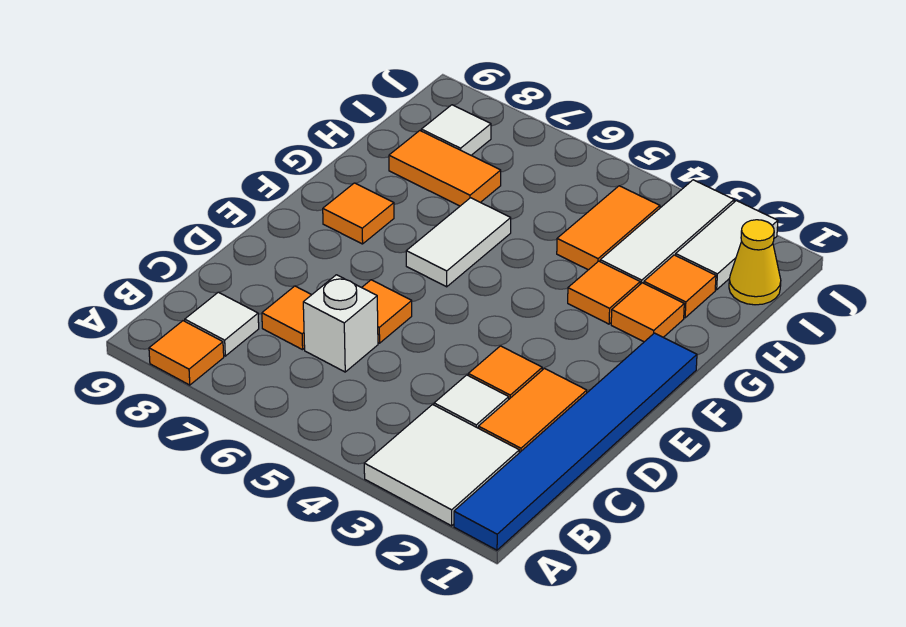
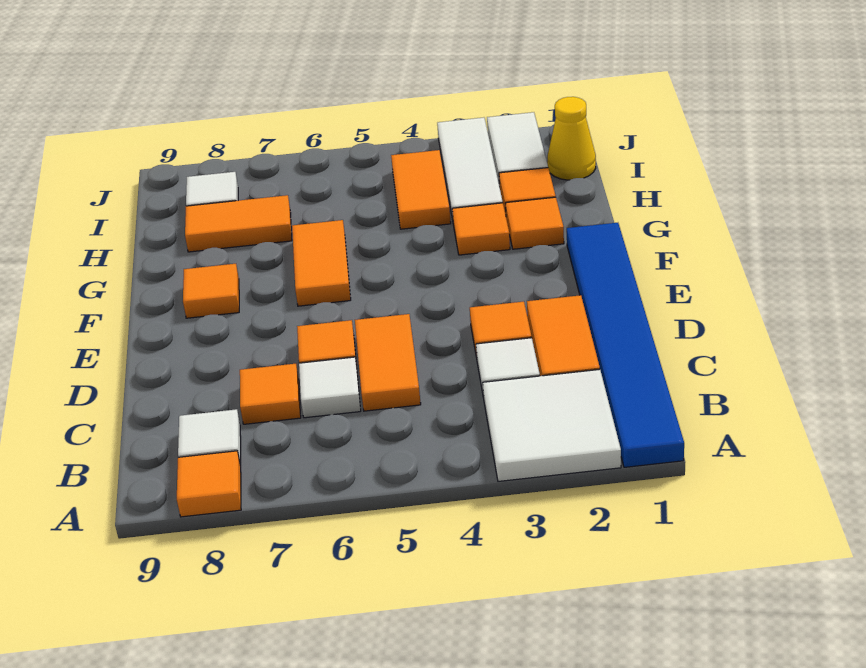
none -> orange tile C5:D5 level 1
white brick C6 level 1 -> white tile C6 level 1
white tile F6:G6 level 1 -> orange tile F6:G6 level 1

